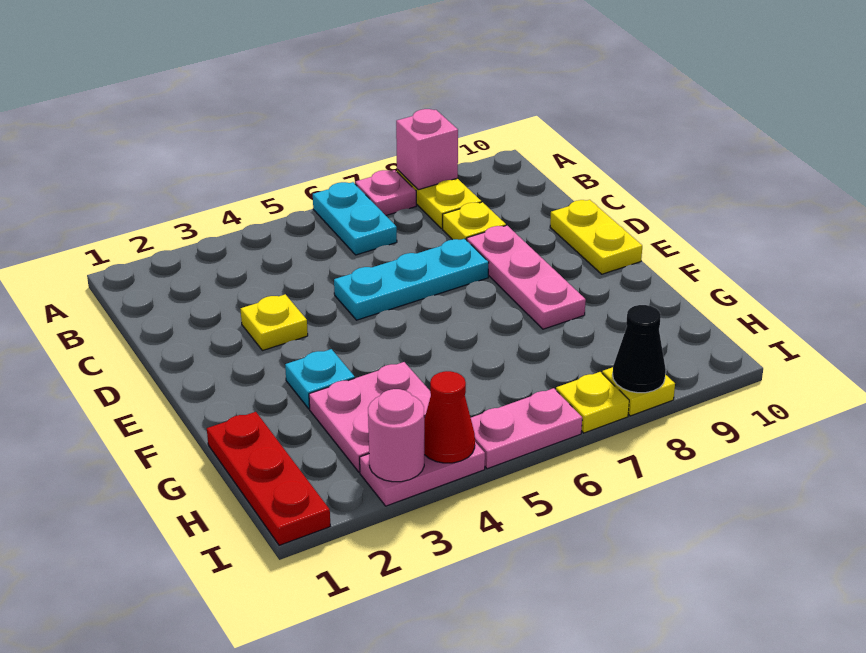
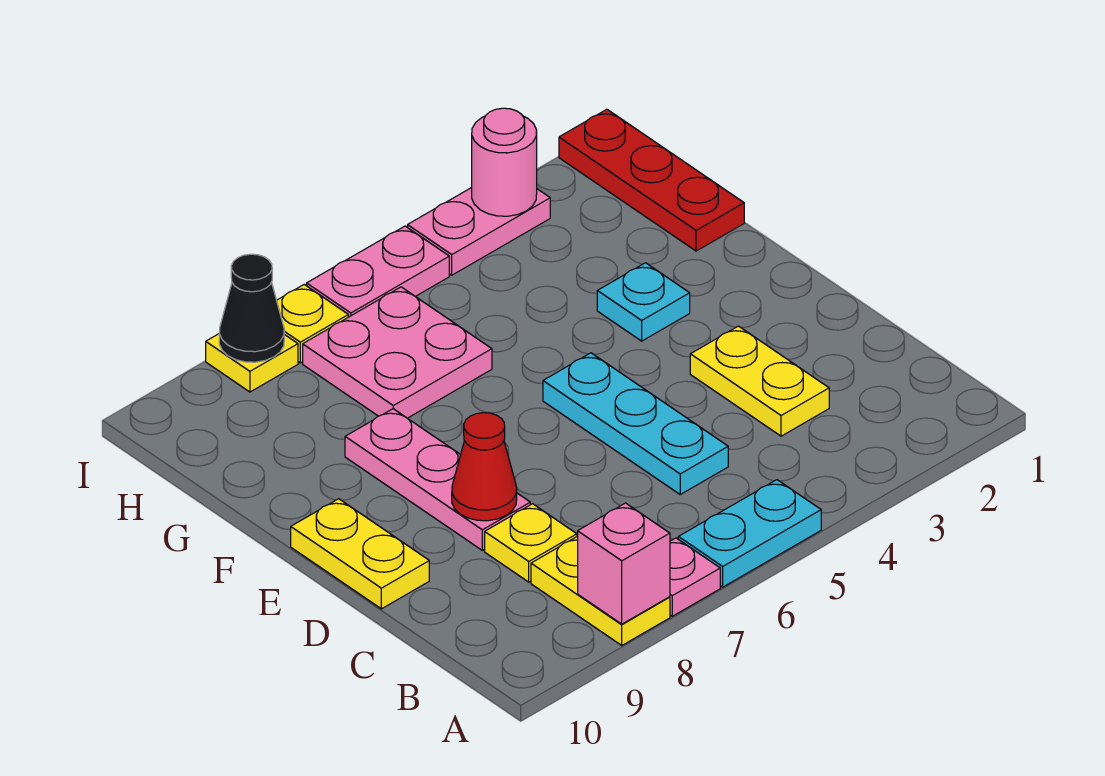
cyan plate A6:B6 level 1 -> cyan plate A5:A6 level 1
yellow plate D3 level 1 -> yellow plate C3:D3 level 1
cyan plate D5:D7 level 1 -> cyan plate C5:E5 level 1
pink plate G3:H4 level 1 -> pink plate G6:H7 level 1
red cone I4 level 2 -> red cone D8 level 2

